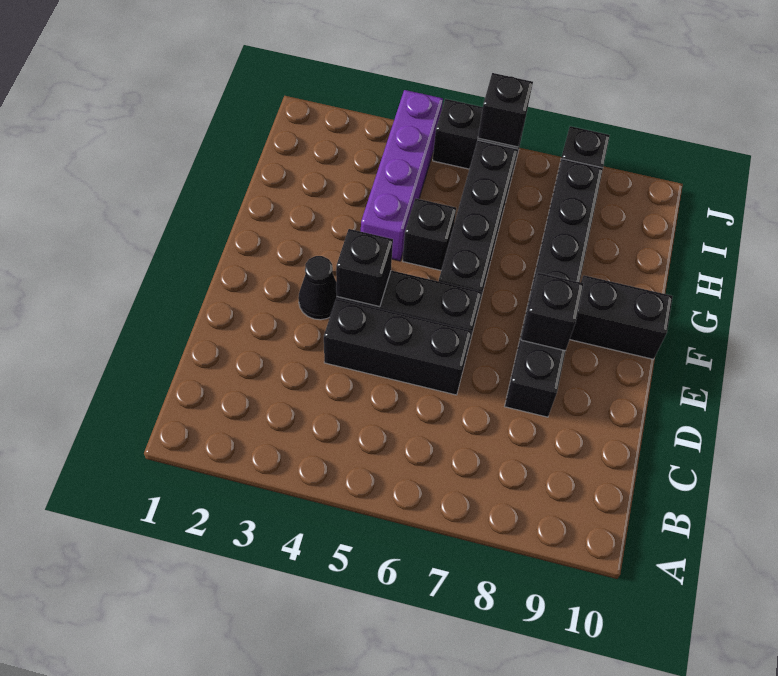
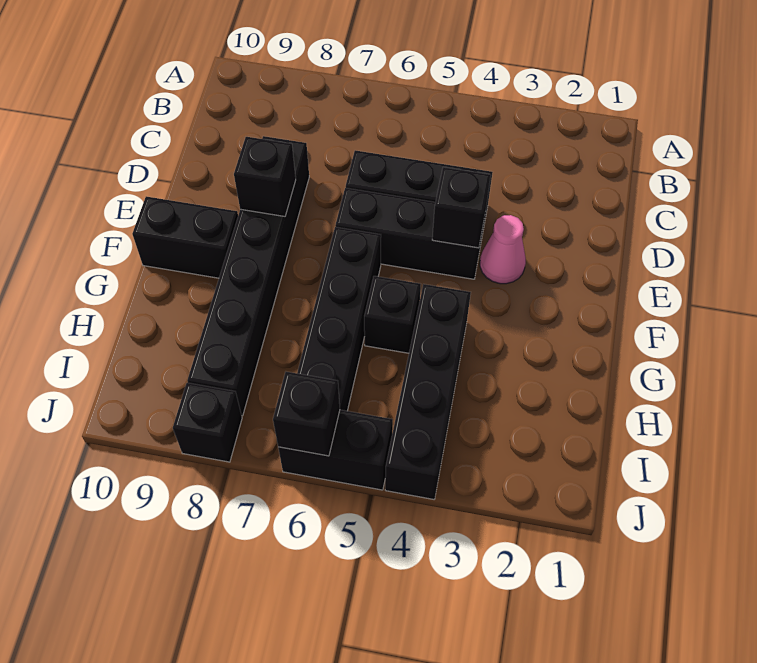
black cone E3 level 1 -> pink cone E3 level 1
purple brick G4:J4 level 1 -> black brick G4:J4 level 1

